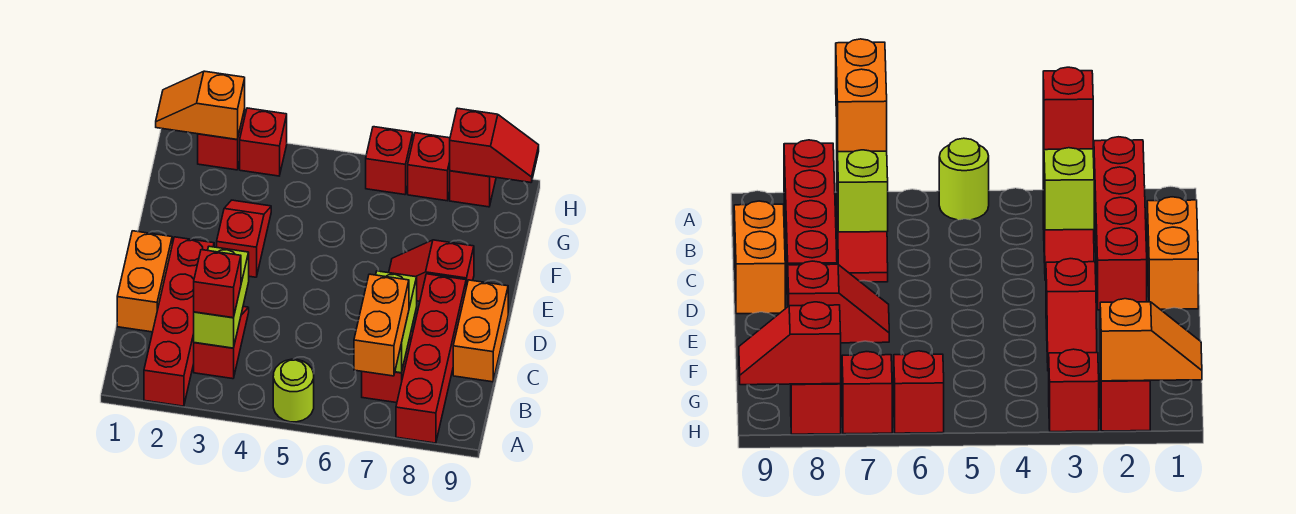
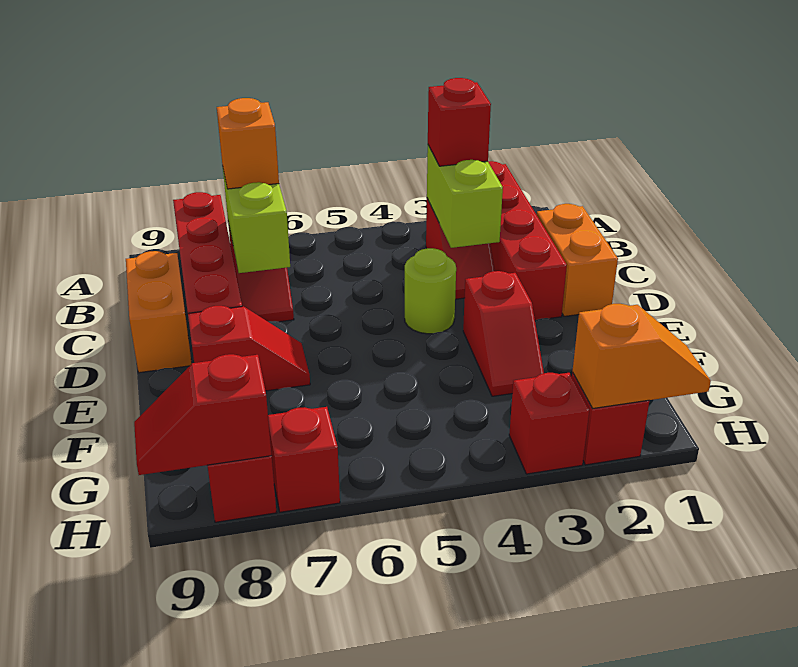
lime round brick A5 level 1 -> lime round brick D4 level 1
orange brick A7:B7 level 3 -> orange brick B7 level 3
red brick H6 level 1 -> none

